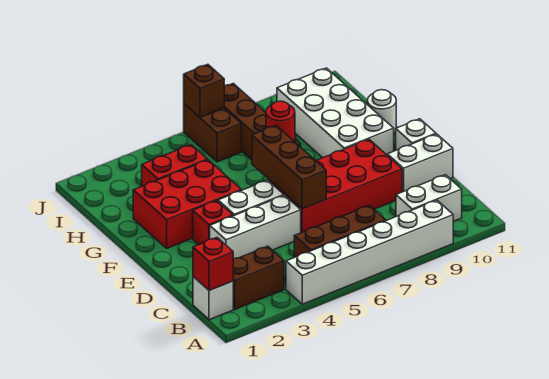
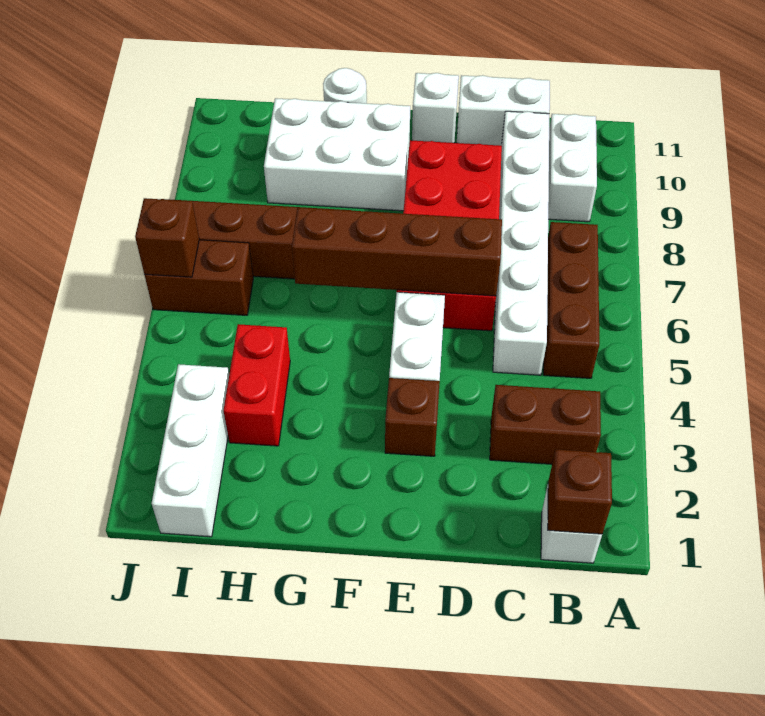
white brick A4:A9 level 1 -> white brick C5:C10 level 1
red brick B1 level 2 -> brown brick B1 level 2
brown brick B2:B3 level 1 -> brown brick B3:C3 level 1
white brick D3:D5 level 1 -> white brick I1:I3 level 1
brown brick D6:F6 level 2 -> brown brick D6:G6 level 2
white brick D10:D11 level 1 -> white brick C11:D11 level 1
red brick E3 level 1 -> brown brick E3 level 1
red brick F2:G4 level 1 -> none
white brick F9:I10 level 1 -> white brick F9:H10 level 1
red round brick G7 level 2 -> none

